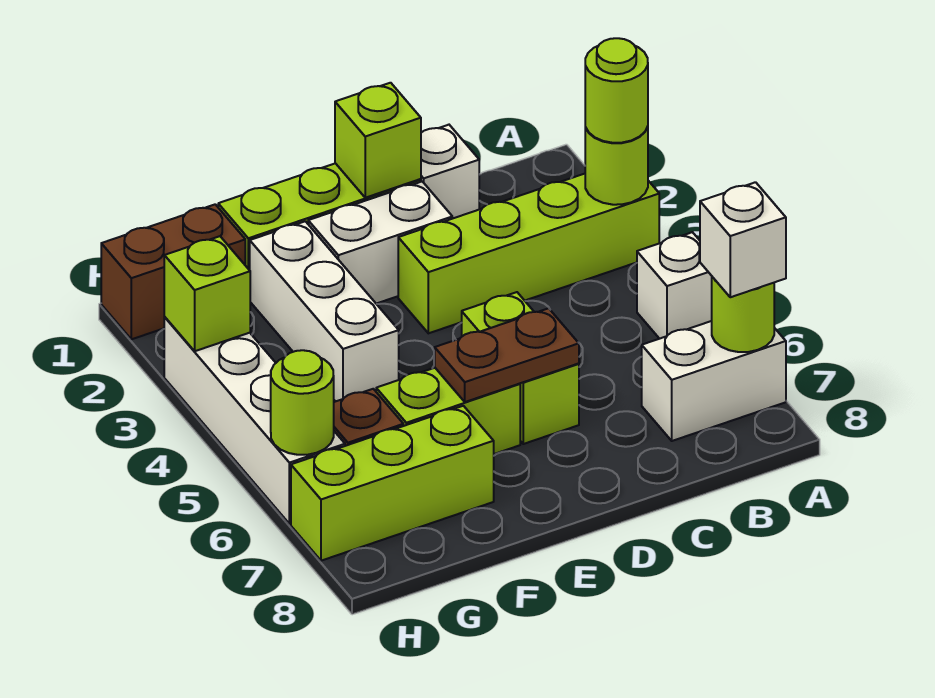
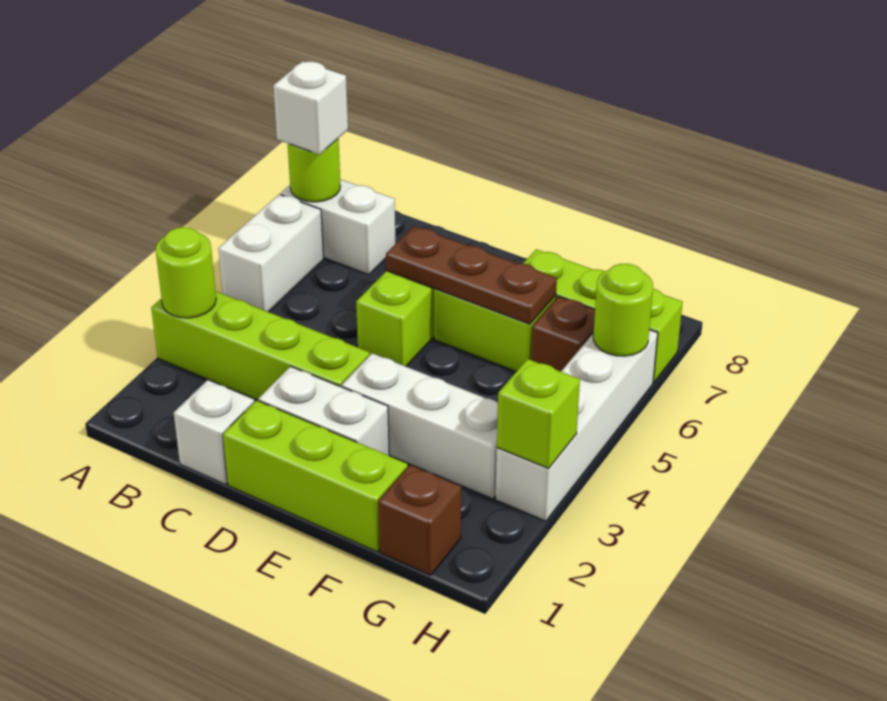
lime round brick A3 level 3 -> none
white brick A5 level 1 -> white brick A5:A6 level 1
lime brick D1 level 2 -> none
brown plate D6:E6 level 2 -> brown plate D6:F6 level 2
white brick F2:F4 level 1 -> white brick E3:G3 level 1
brown brick G1:H1 level 1 -> brown brick G1 level 1

